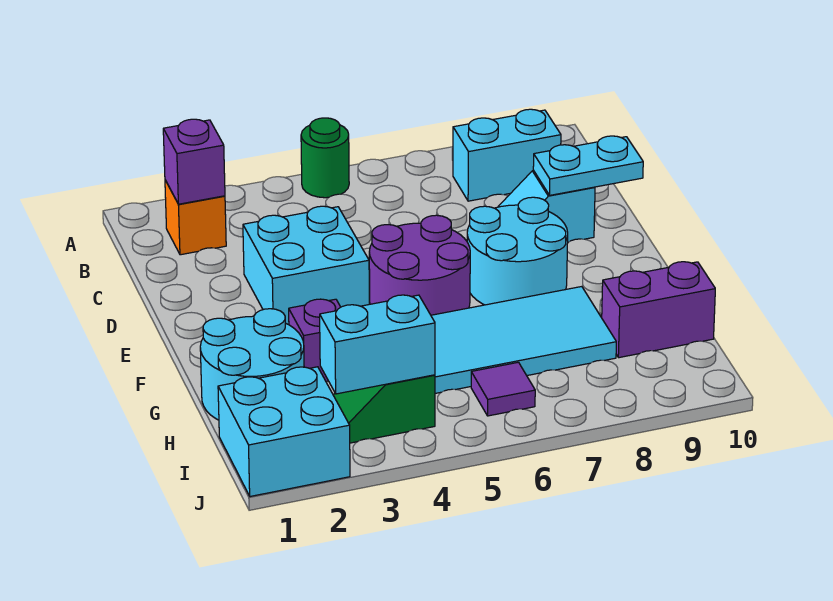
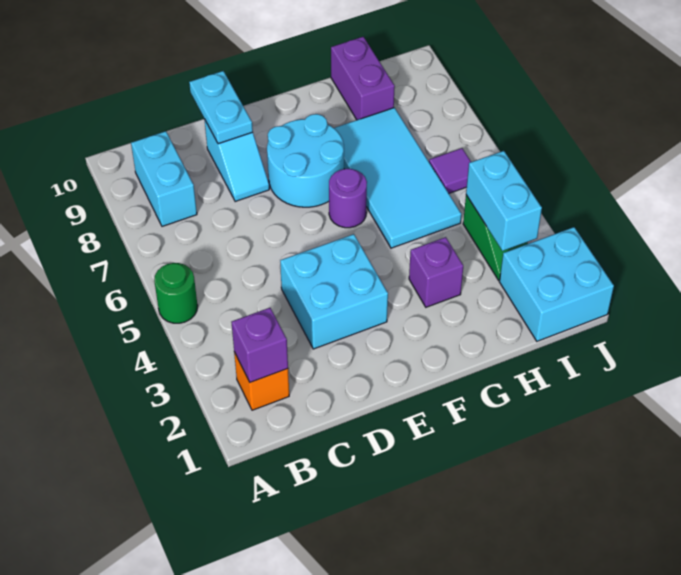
purple round brick E5:F6 level 1 -> purple round brick F6 level 1
cyan round brick G1:H2 level 1 -> none

